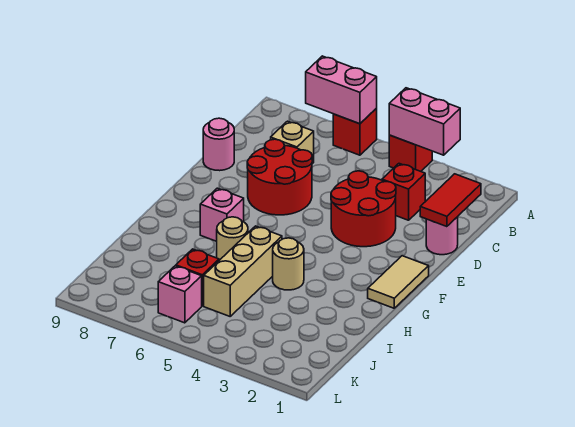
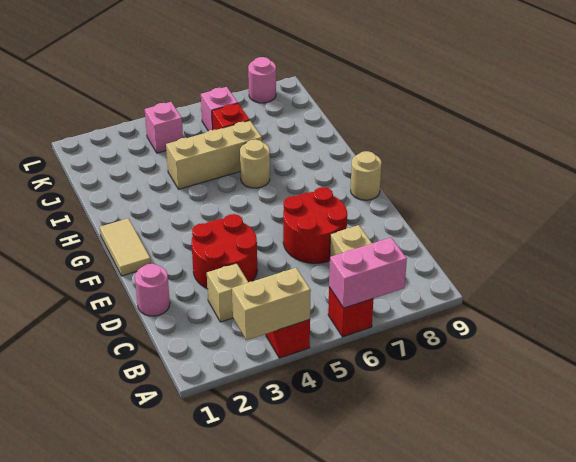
pink brick A3:A4 level 2 -> tan brick A3:A4 level 2
red tile C1:D1 level 2 -> none
red brick C3 level 1 -> tan brick C3 level 1
pink round brick D9 level 1 -> pink round brick L8 level 1
pink brick G7 level 1 -> pink brick K4 level 1
tan round brick H4 level 1 -> tan round brick F9 level 1
tan brick H5:J5 level 1 -> tan brick I4:I6 level 1

